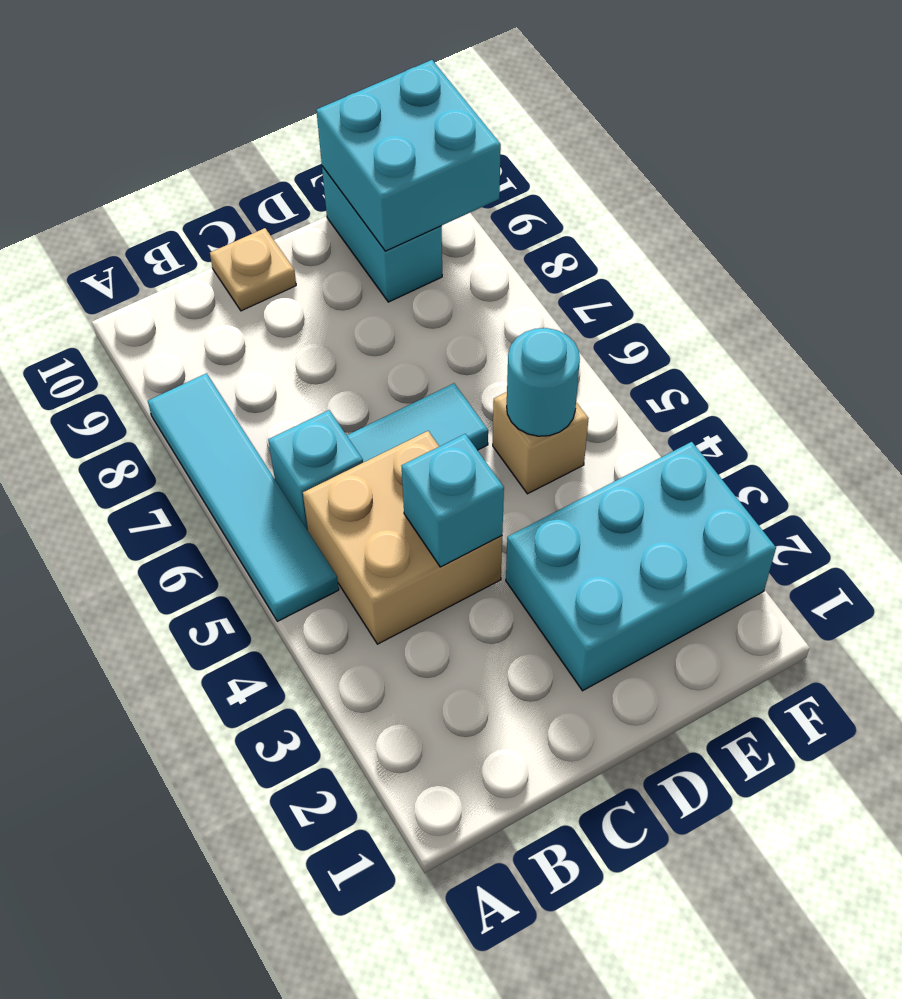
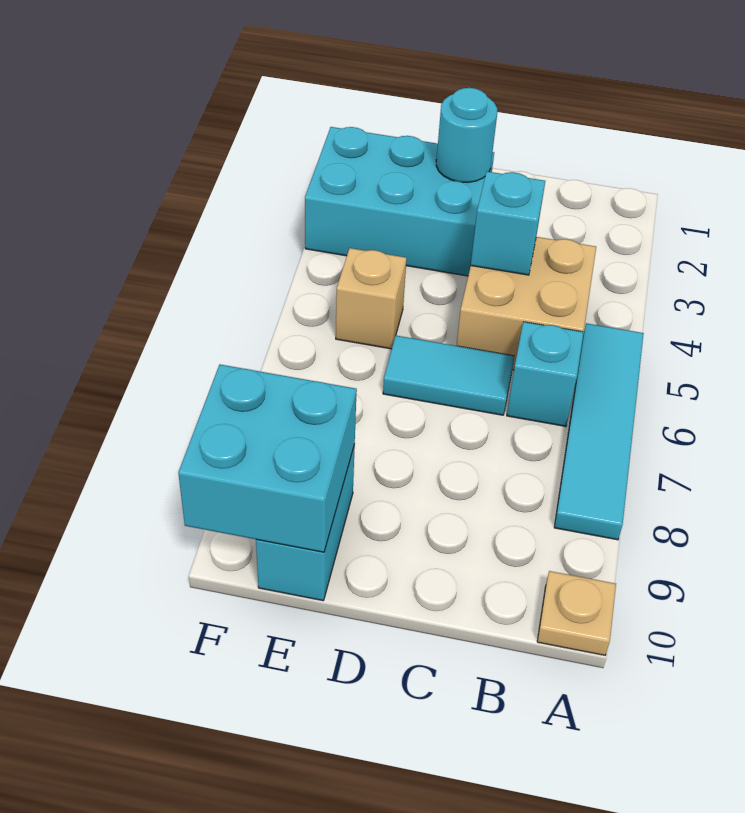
tan plate C10 level 1 -> tan plate A10 level 1
cyan round brick E5 level 2 -> cyan round brick D2 level 2

